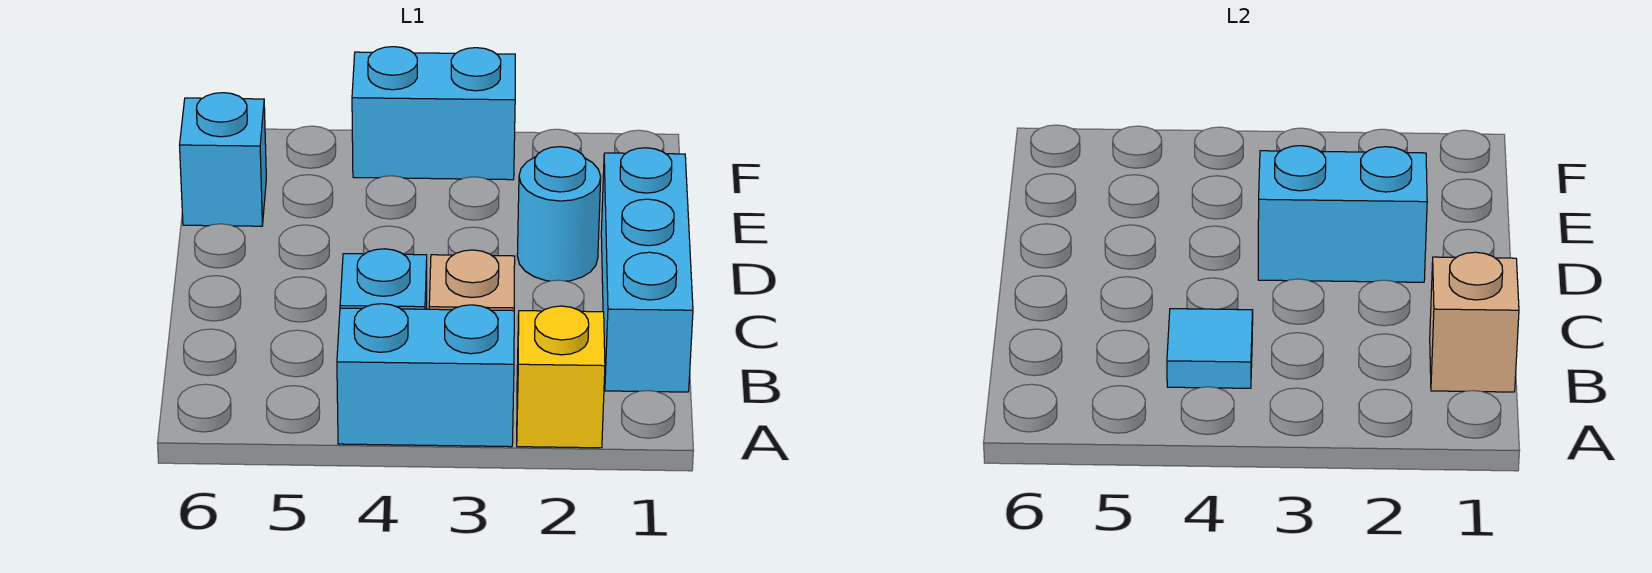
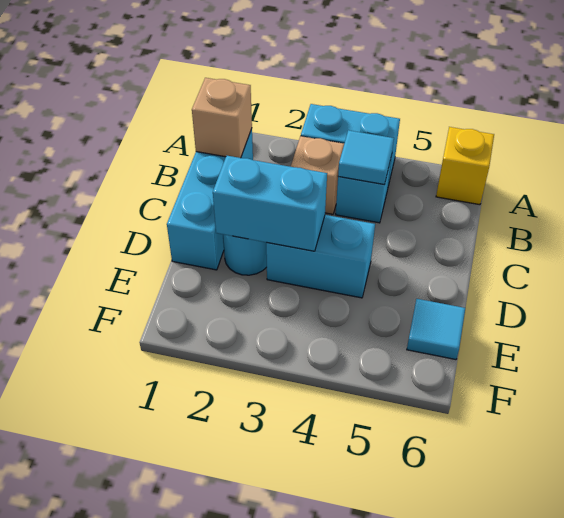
yellow brick A2 level 1 -> yellow brick A6 level 1
cyan brick E6 level 1 -> cyan tile E6 level 1
cyan brick F3:F4 level 1 -> cyan brick D3:D4 level 1

